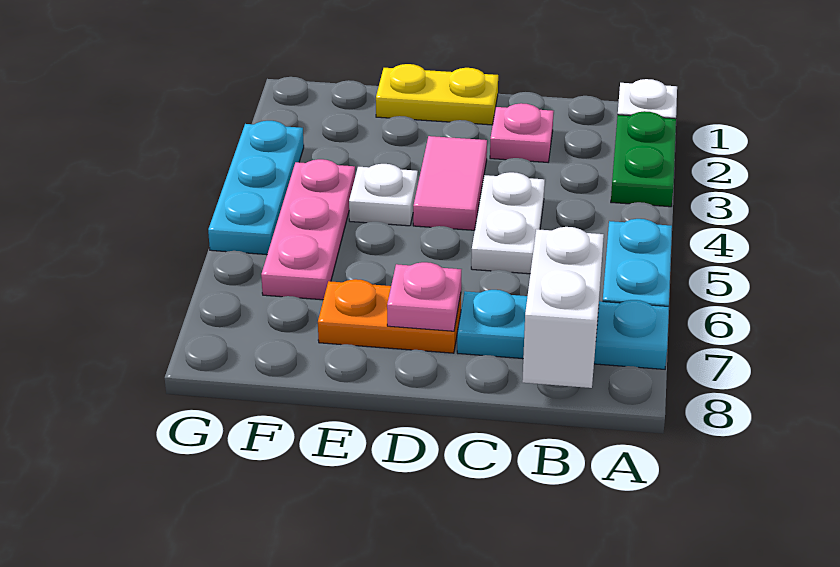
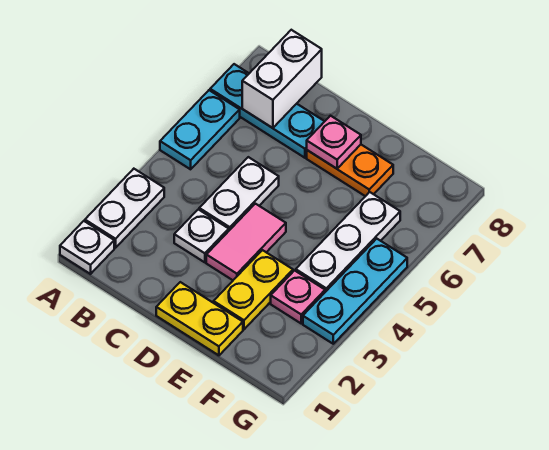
green plate A2:A3 level 1 -> white plate A2:A3 level 1
pink plate C2 level 1 -> pink plate F3 level 1
none -> yellow plate E2:E3 level 1
white plate E4 level 1 -> white plate C3 level 1
pink plate F4:F6 level 1 -> white plate F4:F6 level 1

